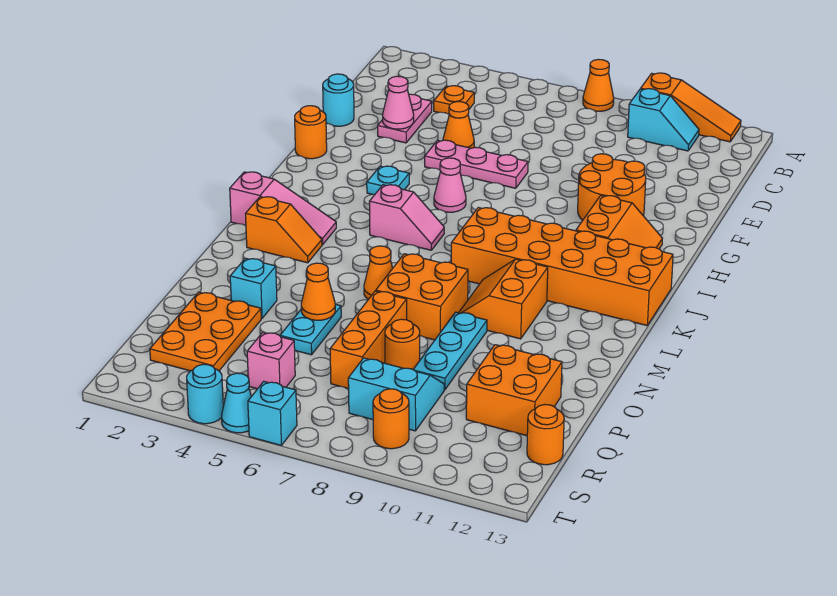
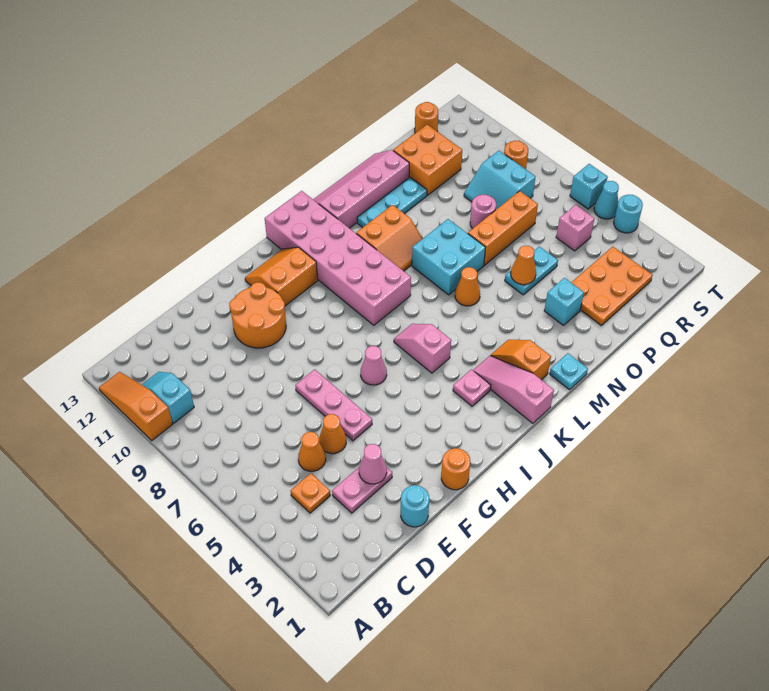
orange cone A8 level 1 -> orange cone D5 level 1
cyan plate H4 level 1 -> cyan plate M1 level 1
none -> pink plate J3 level 1
orange brick J8:K13 level 1 -> pink brick J8:K13 level 1
none -> pink slope L12:O13 level 1 top 12
orange brick M7:N8 level 1 -> cyan brick M7:N8 level 1
cyan plate N9:P9 level 1 -> cyan plate M11:O11 level 1
orange round brick P8 level 1 -> pink round brick P8 level 1

